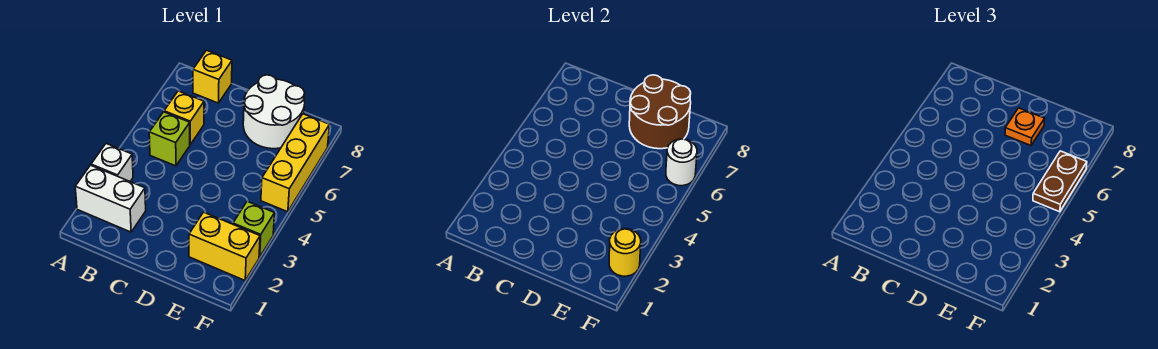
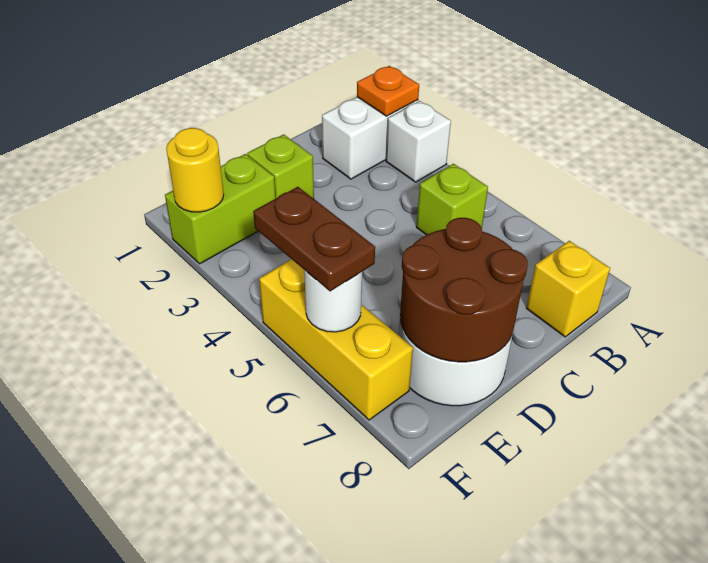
yellow brick B6 level 1 -> none
orange plate D7 level 3 -> orange plate A2 level 2
yellow brick E2:F2 level 1 -> lime brick E2:F2 level 1
lime brick F3 level 1 -> lime brick D2 level 1

